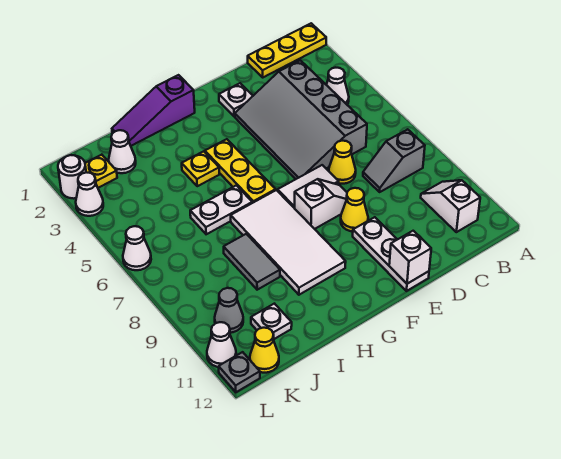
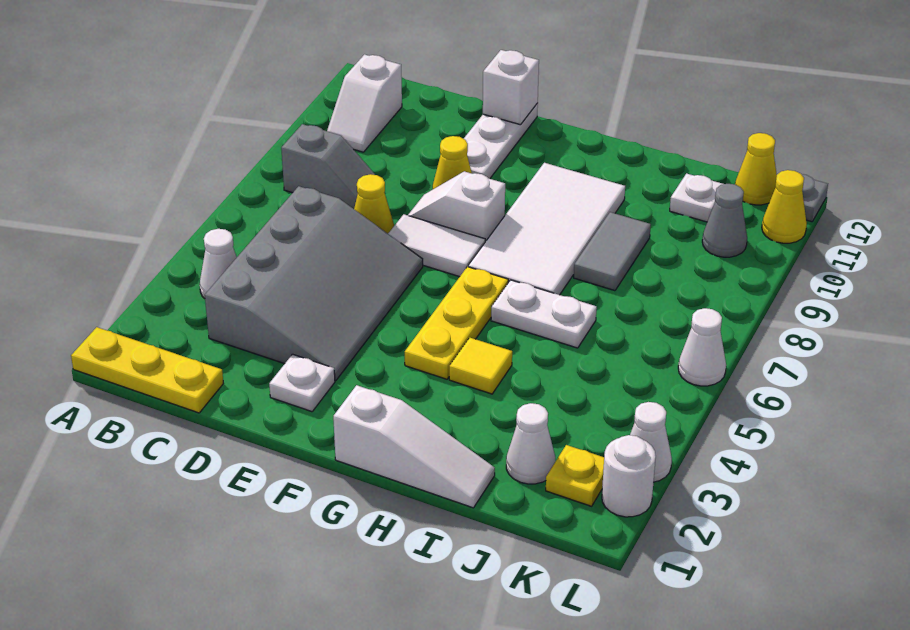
purple slope G1:I1 level 1 top G -> white slope G1:I1 level 1 top G
yellow plate H4 level 1 -> yellow tile H4 level 1
white cone L11 level 1 -> yellow cone L11 level 1

